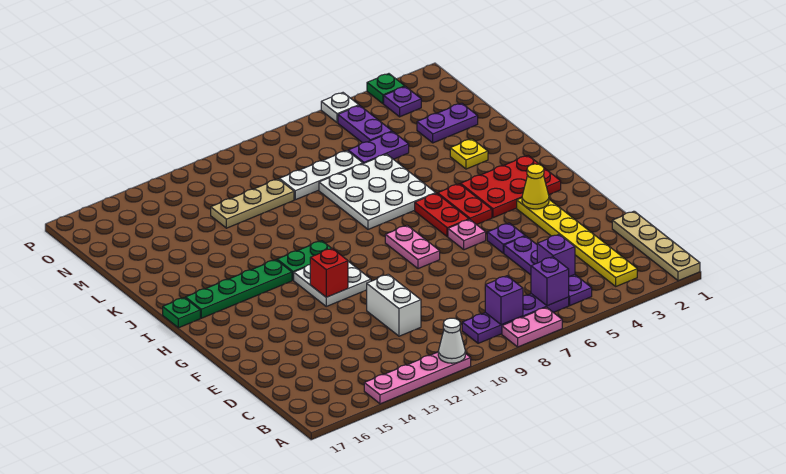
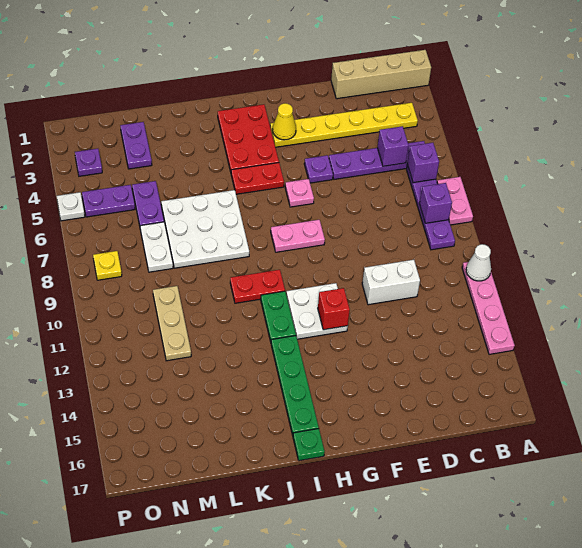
tan plate A1:D1 level 1 -> tan brick A1:D1 level 1
red plate H6:I6 level 1 -> red plate I10:J10 level 1
yellow plate K3 level 1 -> yellow plate O8 level 1
white plate M7:M9 level 1 -> white plate M7:M8 level 1
green plate P3 level 1 -> none

